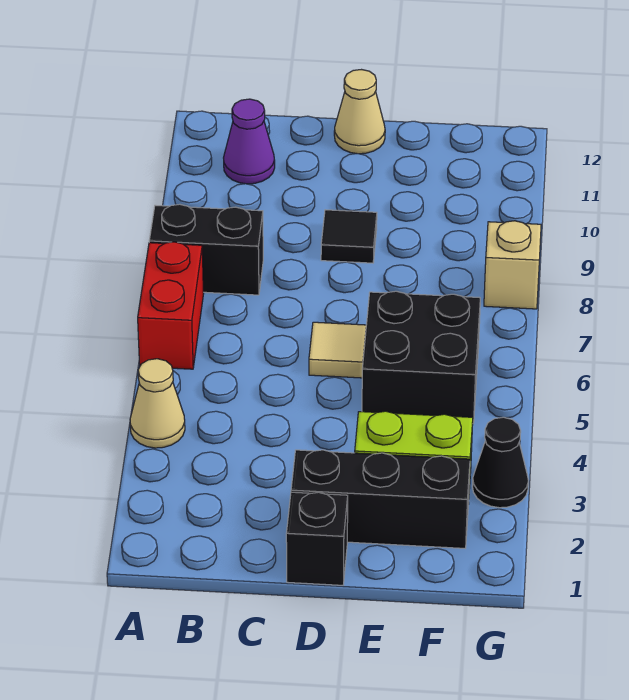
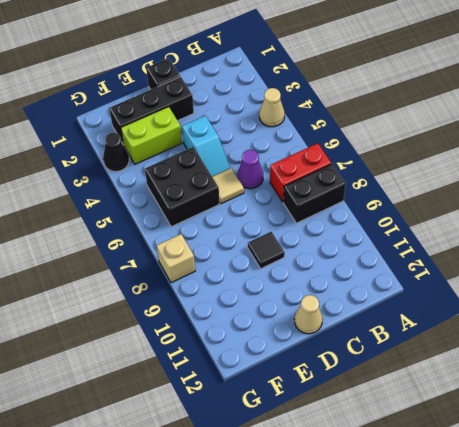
red brick A6:A7 level 1 -> red brick A7:B7 level 1
purple cone B11 level 1 -> purple cone C6 level 1
none -> cyan slope D4:D5 level 1 top 4

